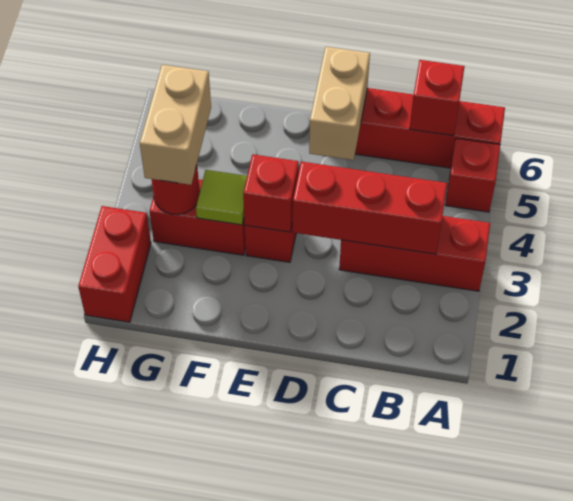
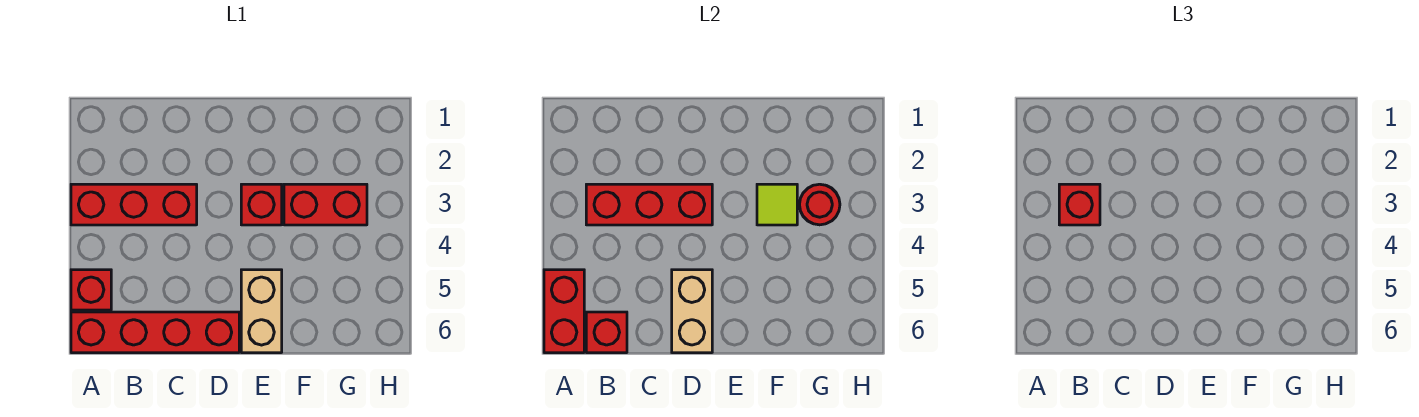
red brick E3 level 2 -> red brick B3 level 3
tan brick G3:G4 level 3 -> tan brick E5:E6 level 1
red brick H1:H2 level 1 -> red brick A5:A6 level 2

